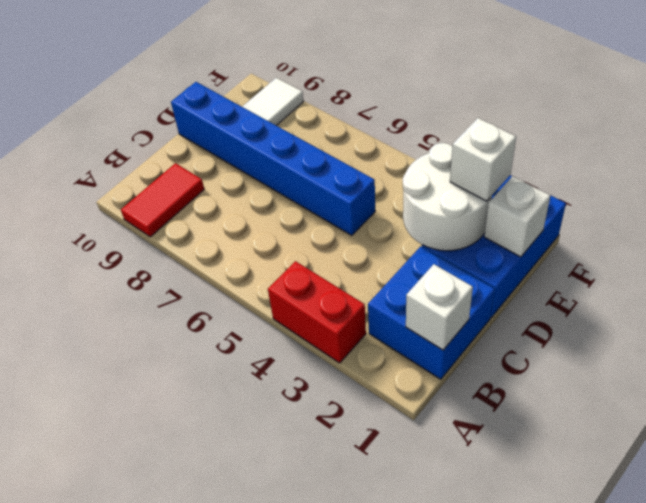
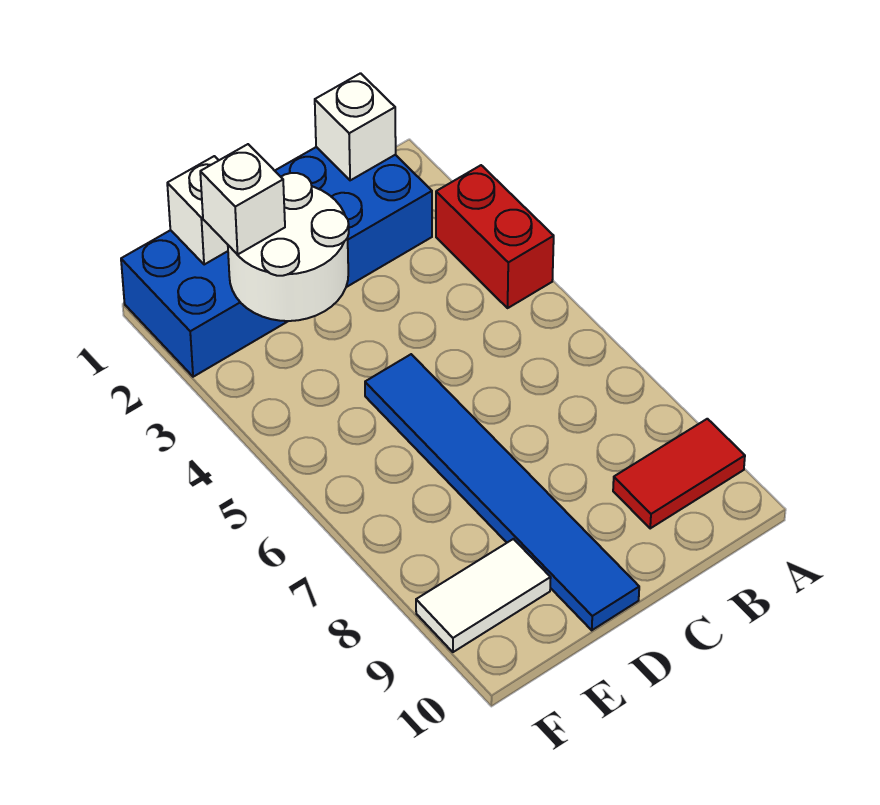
blue brick D5:D10 level 1 -> blue tile D5:D10 level 1

